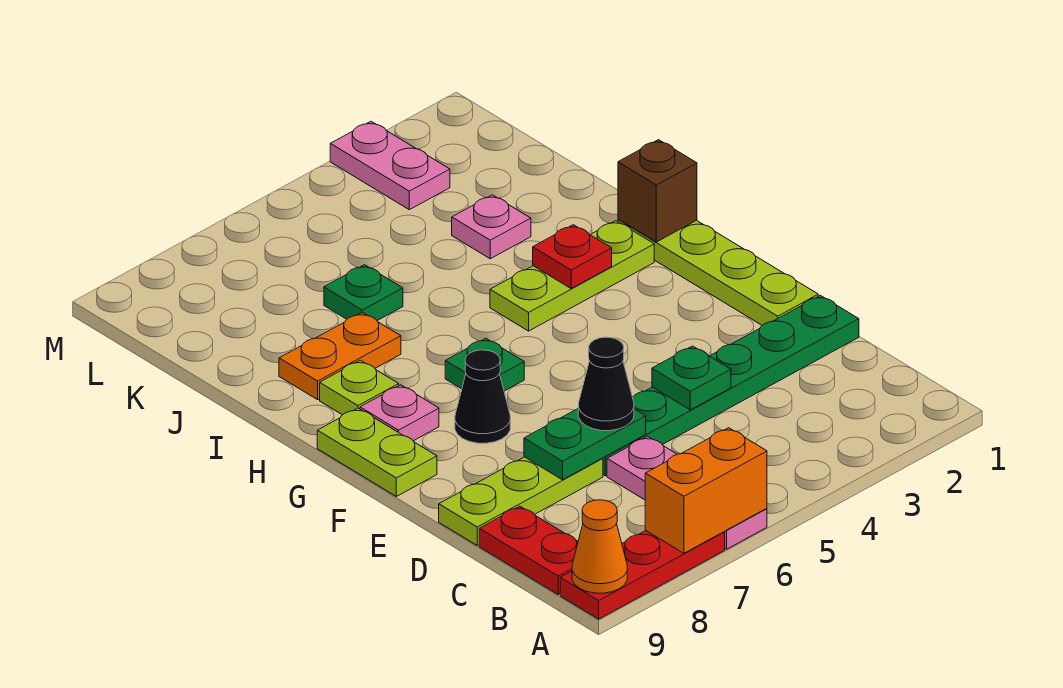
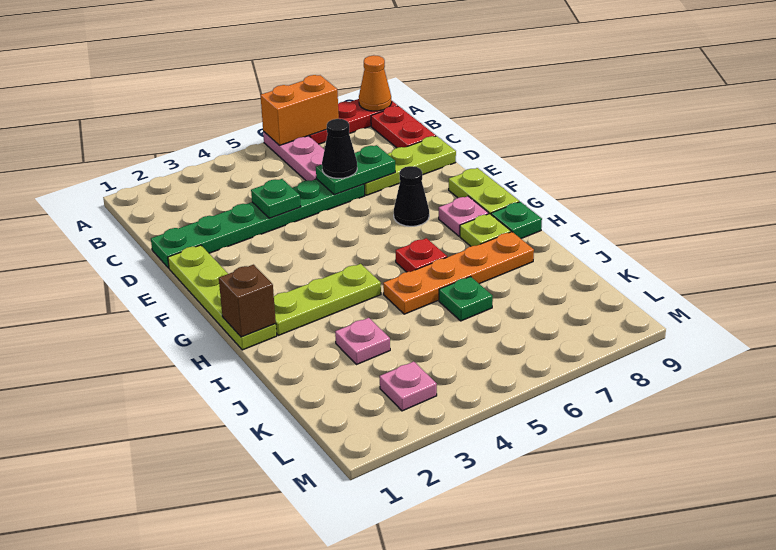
green plate G6 level 1 -> green plate H9 level 1
red plate H3 level 2 -> red plate H6 level 1
orange plate I7:I8 level 1 -> orange plate I5:I8 level 1
pink plate L3:M3 level 1 -> pink plate L3 level 1

